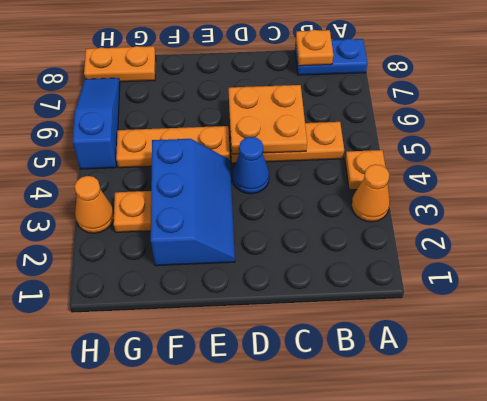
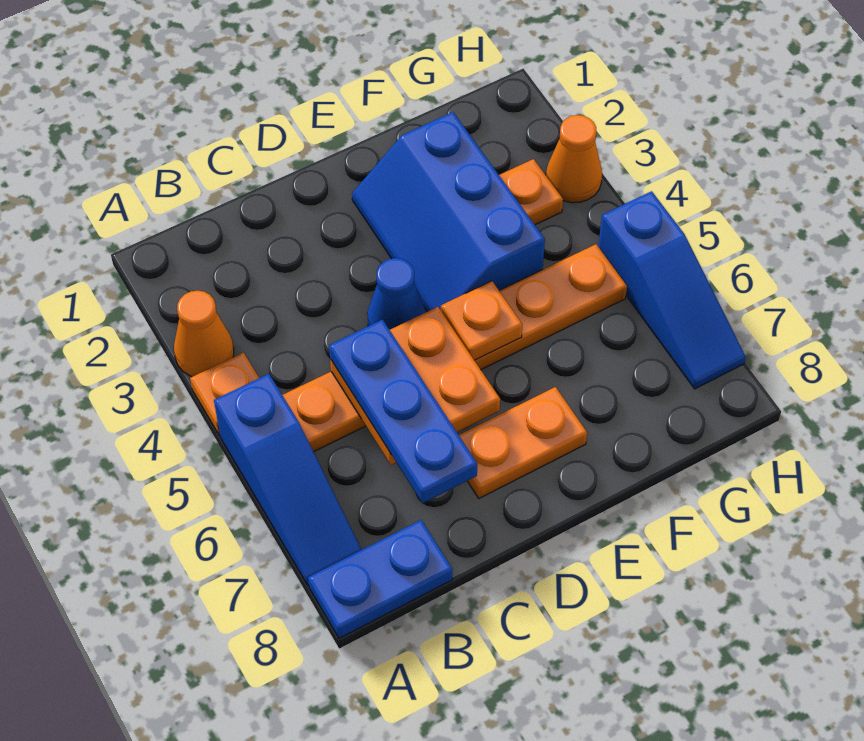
none -> blue slope A5:A7 level 1 top 5
orange plate B8 level 2 -> orange plate E5 level 2
none -> blue plate C5:C7 level 3
orange plate G8:H8 level 1 -> orange plate D7:E7 level 1

